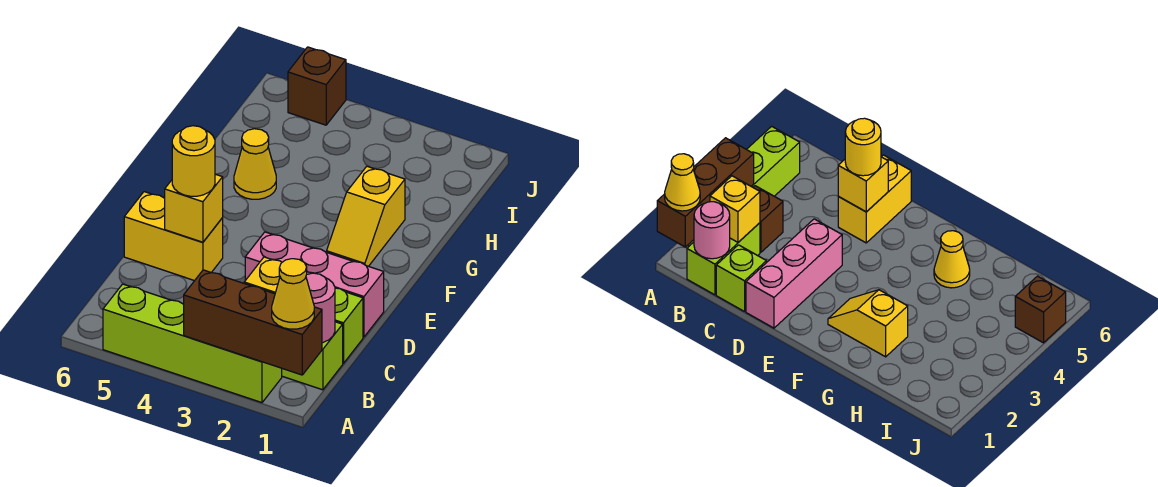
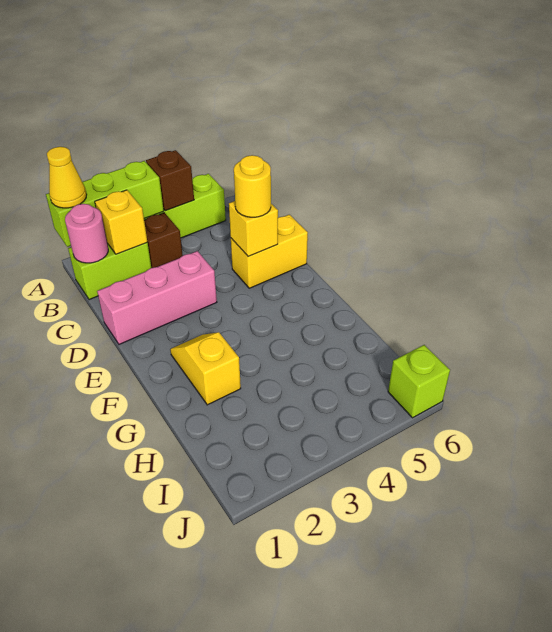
brown brick A1:A3 level 2 -> lime brick A1:A3 level 2
lime brick C1 level 1 -> lime brick J6 level 1
yellow cone G5 level 1 -> none
brown brick J5 level 1 -> brown brick A4 level 2

